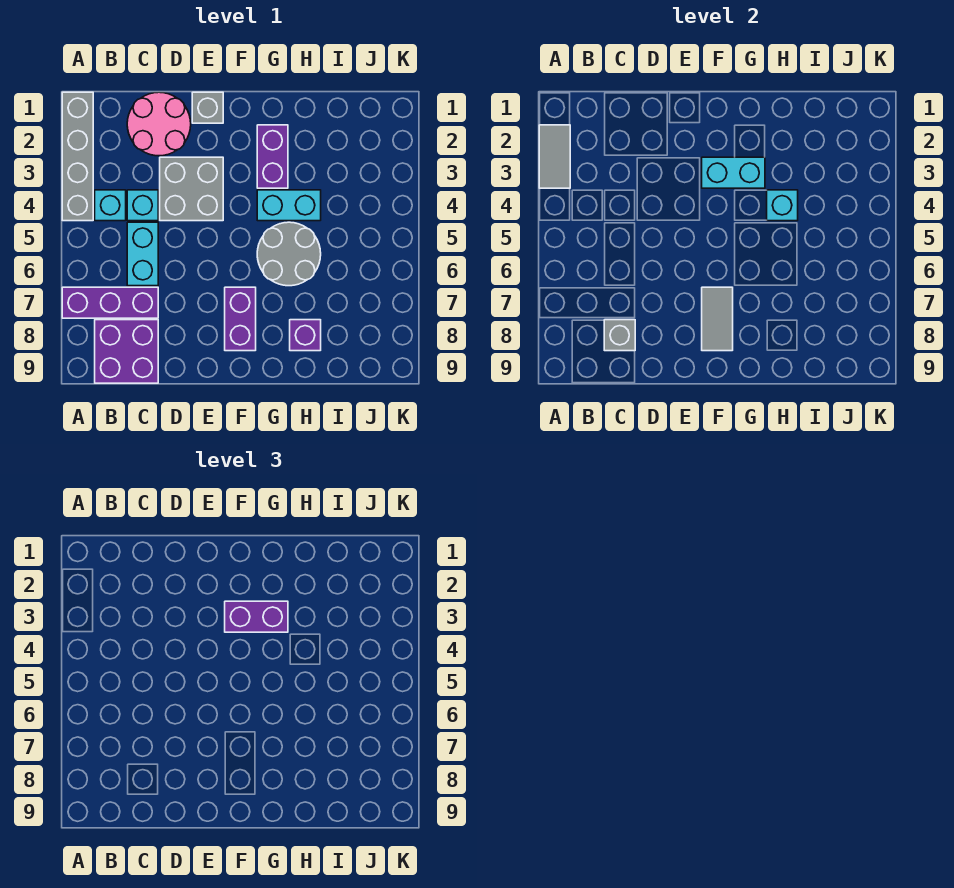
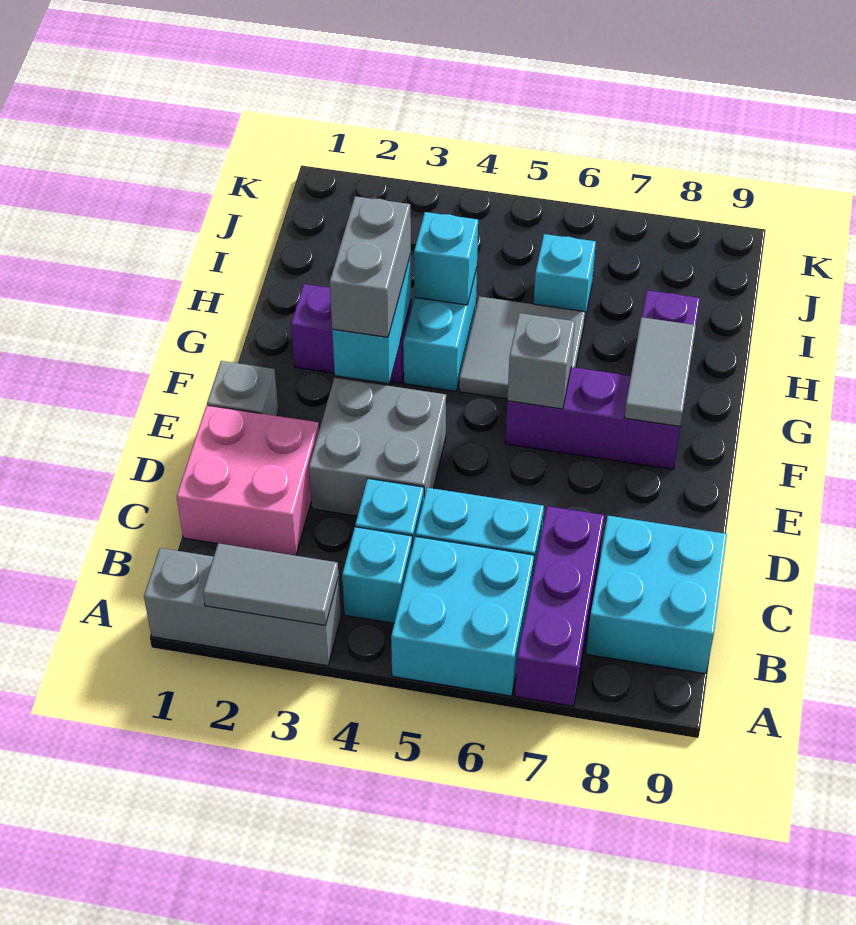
grey brick A1:A4 level 1 -> grey brick A1:A3 level 1
none -> cyan brick A5:B6 level 1
purple brick B8:C9 level 1 -> cyan brick B8:C9 level 1
pink round brick C1:D2 level 1 -> pink brick C1:D2 level 1
grey brick C8 level 2 -> grey brick F6 level 2
purple brick F3:G3 level 3 -> grey brick F3:G3 level 3
purple brick F7:F8 level 1 -> purple brick F6:F8 level 1
grey tile F7:F8 level 2 -> grey tile F8:G8 level 2
grey round brick G5:H6 level 1 -> grey tile G5:H6 level 1
none -> cyan brick I6 level 1

